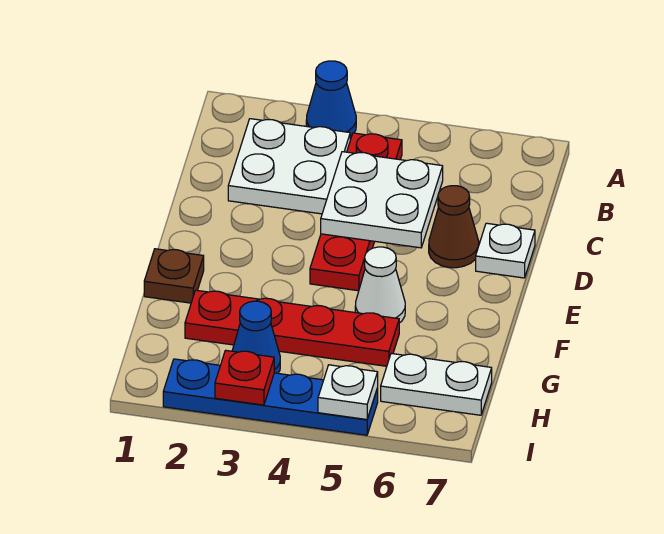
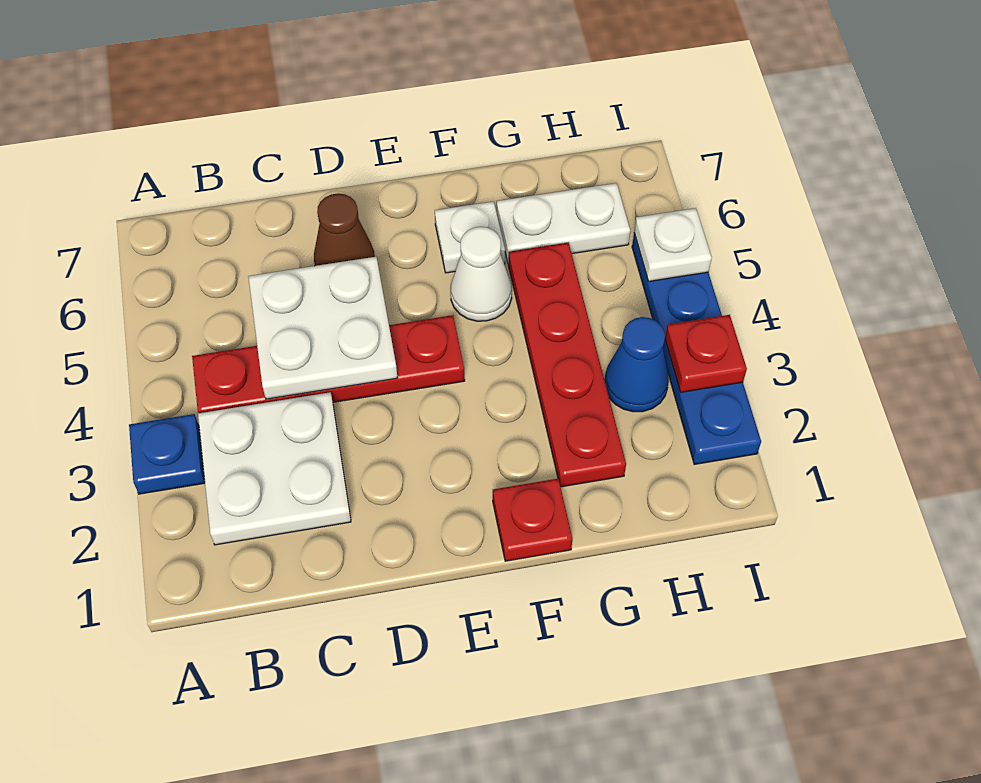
blue cone A3 level 1 -> blue plate A3 level 1
white plate D7 level 1 -> white plate F6 level 1
brown plate F1 level 1 -> red plate F1 level 1
white plate H6:H7 level 1 -> white plate G6:H6 level 1

